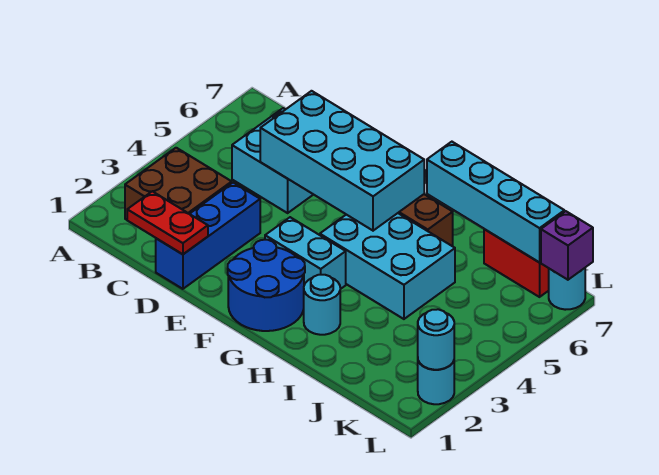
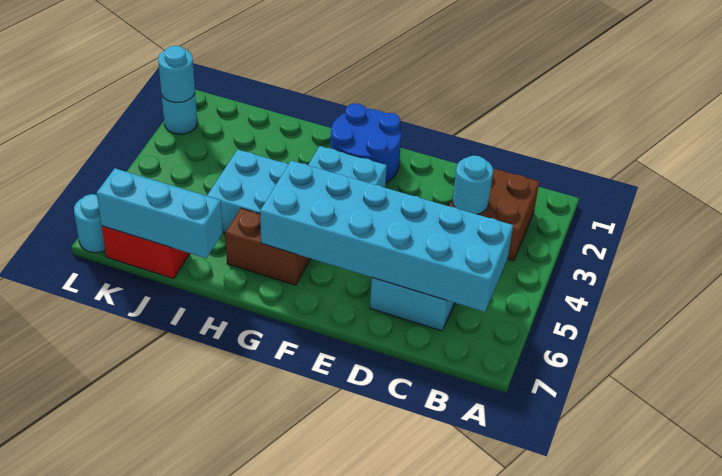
red plate C1:D1 level 2 -> none
blue brick D1:D3 level 1 -> none
cyan brick D5:G6 level 2 -> cyan brick B5:G6 level 2
cyan round brick H2 level 1 -> cyan round brick C3 level 2
cyan brick H7:K7 level 2 -> cyan brick I7:K7 level 2
purple brick L7 level 2 -> none

